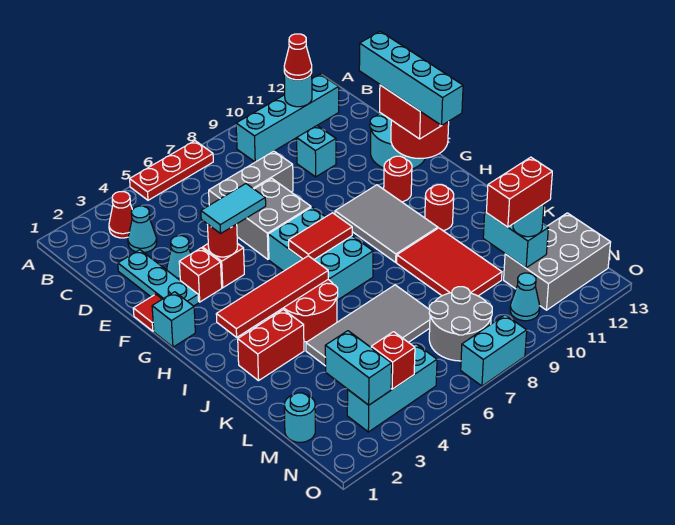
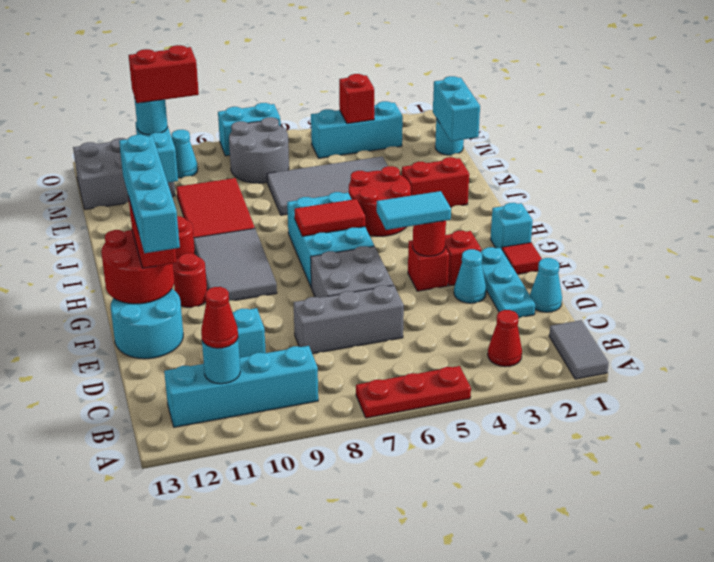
none -> grey tile A1:B1 level 1
cyan cone C3 level 1 -> cyan cone D1 level 1
red tile I2:I5 level 2 -> none
cyan brick M3:N3 level 2 -> cyan brick L1:M1 level 2

